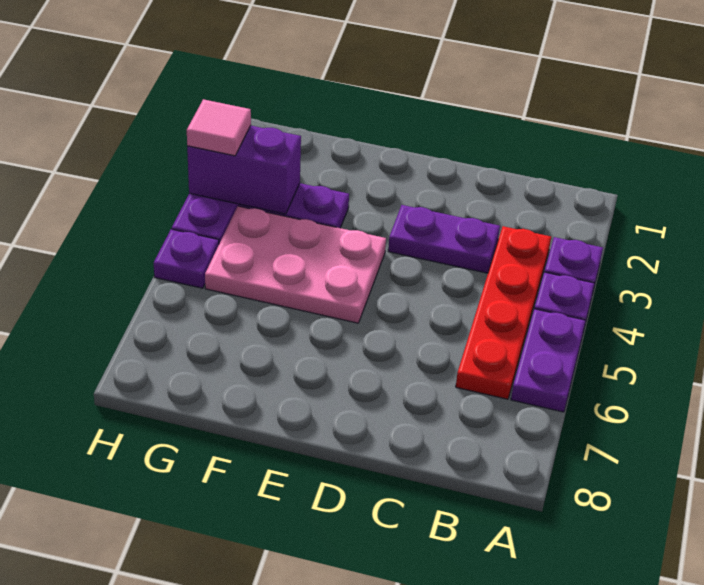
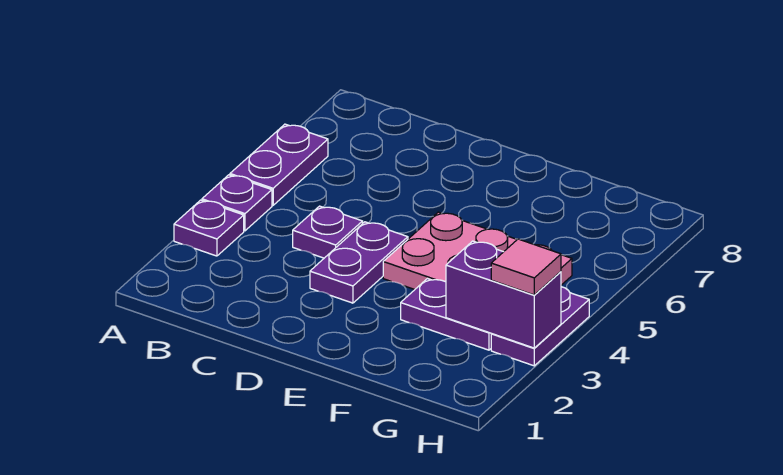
red plate B3:B6 level 1 -> none
purple plate C3:D3 level 1 -> purple plate D3:D4 level 1
purple plate H5 level 1 -> purple plate C4 level 1

